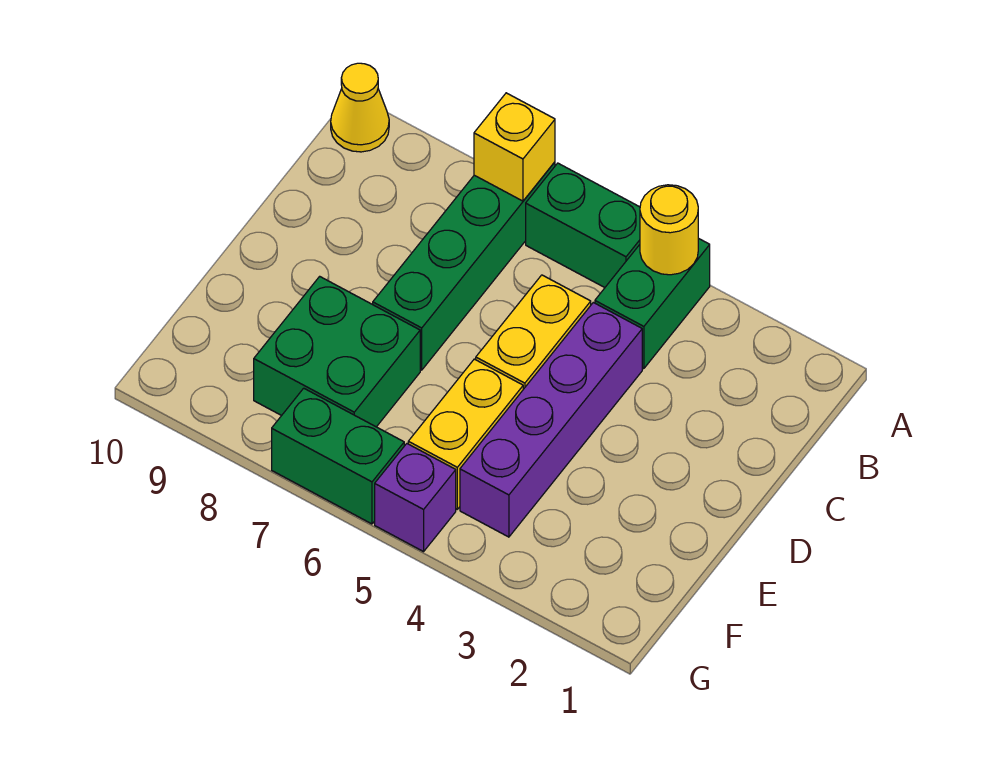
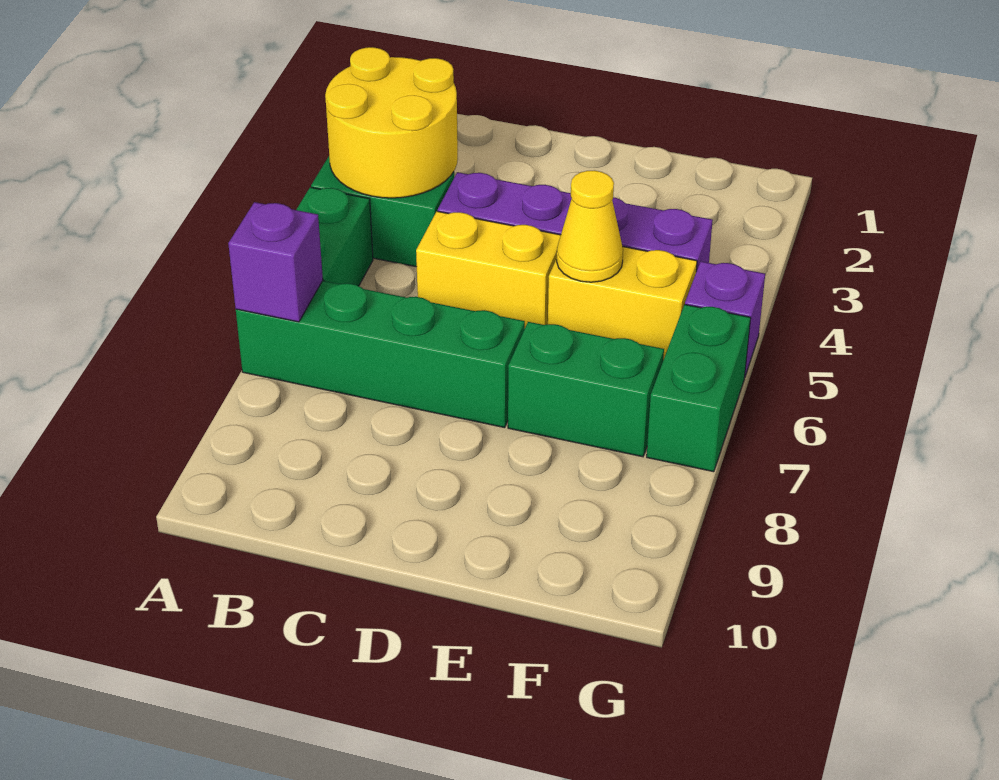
yellow round brick A4 level 2 -> yellow round brick A3:B4 level 2
yellow brick A7 level 2 -> purple brick A7 level 2
yellow cone A10 level 1 -> yellow cone E5 level 2
green brick E7:F8 level 1 -> green brick E7:F7 level 1

